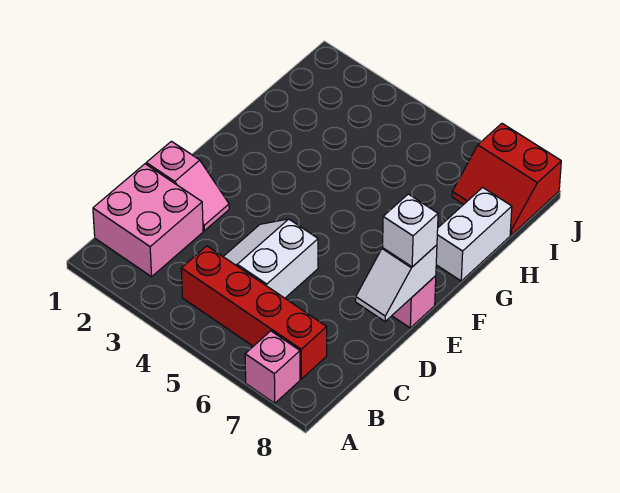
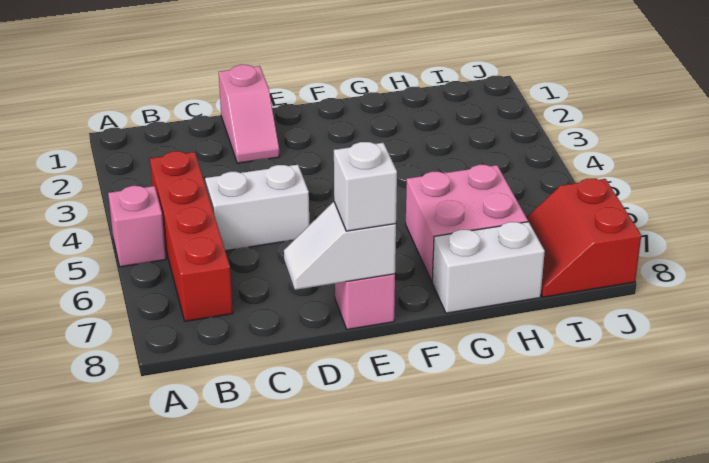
pink brick A7 level 1 -> pink brick A5 level 1
pink brick B1:C2 level 1 -> pink brick G6:H7 level 1

